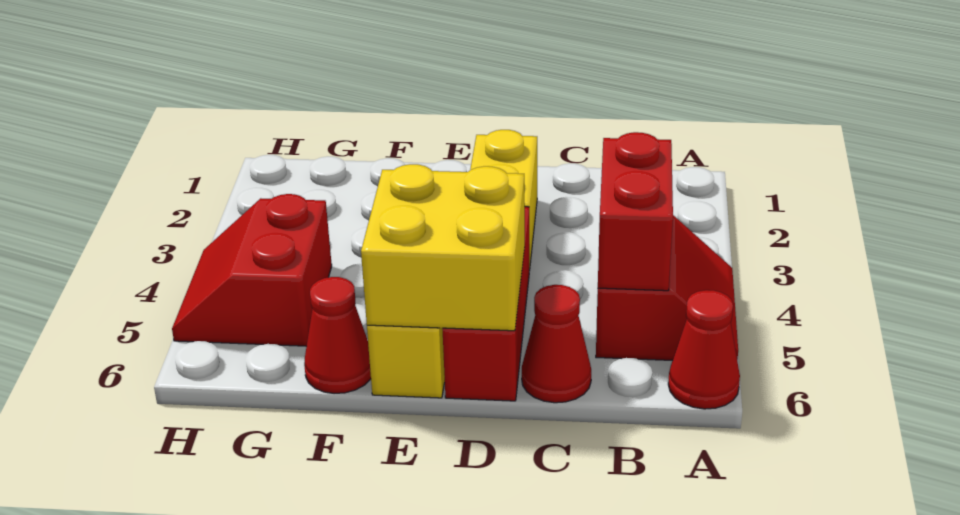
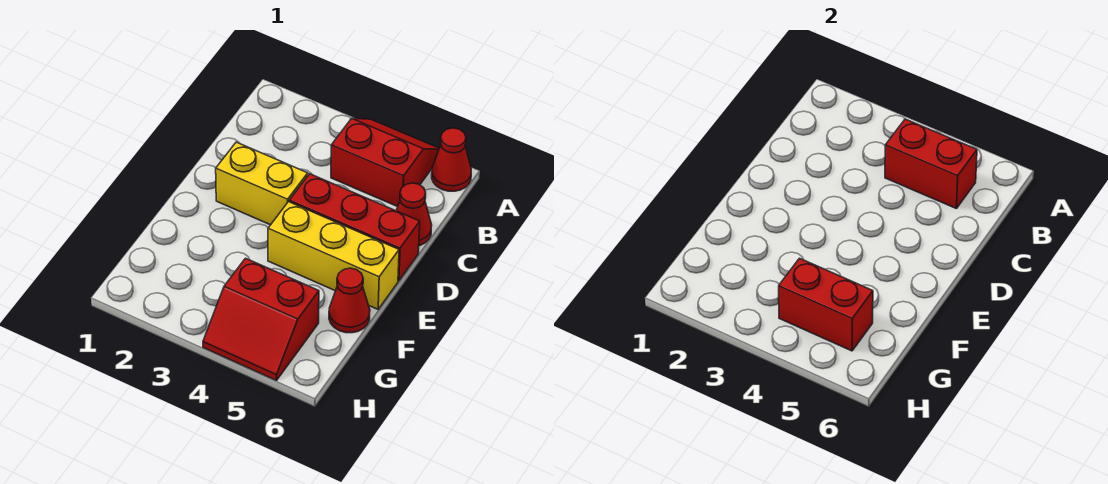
yellow brick D5:E6 level 2 -> none
none -> red brick G4:G5 level 2

